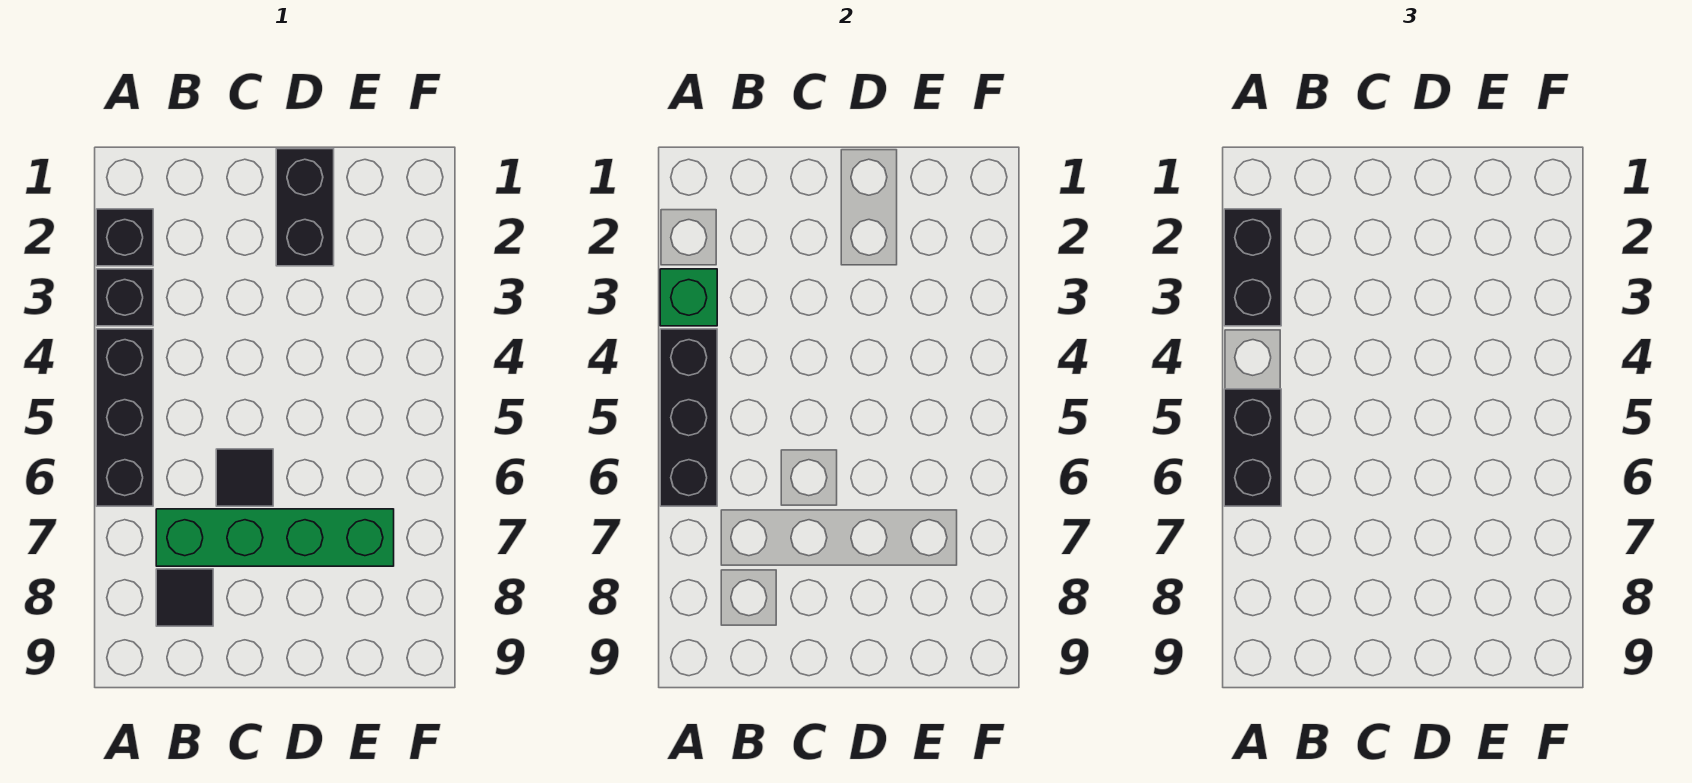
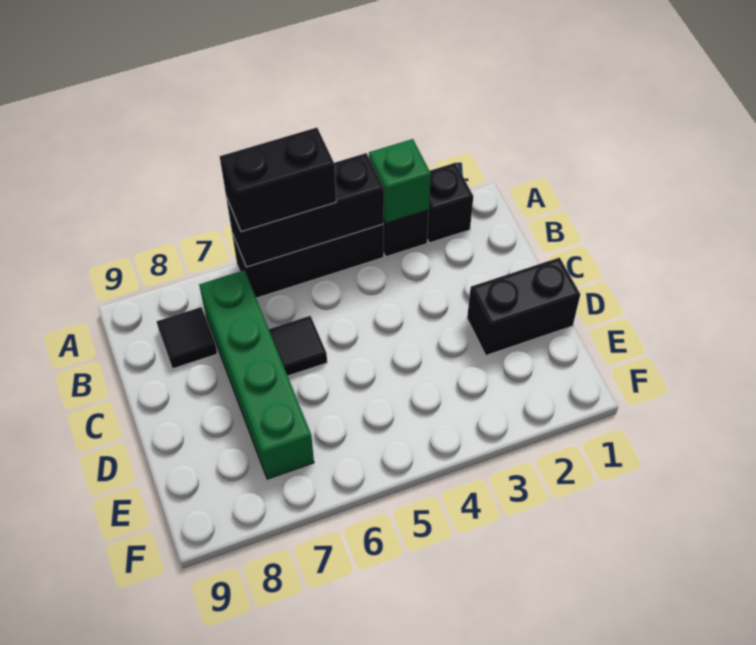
black brick A2:A3 level 3 -> none

